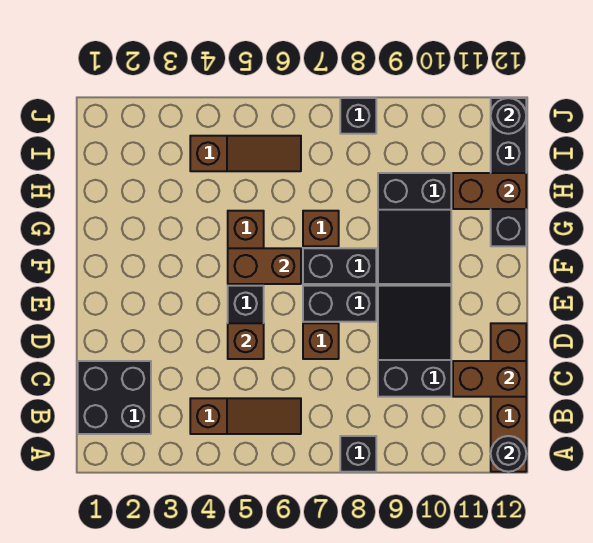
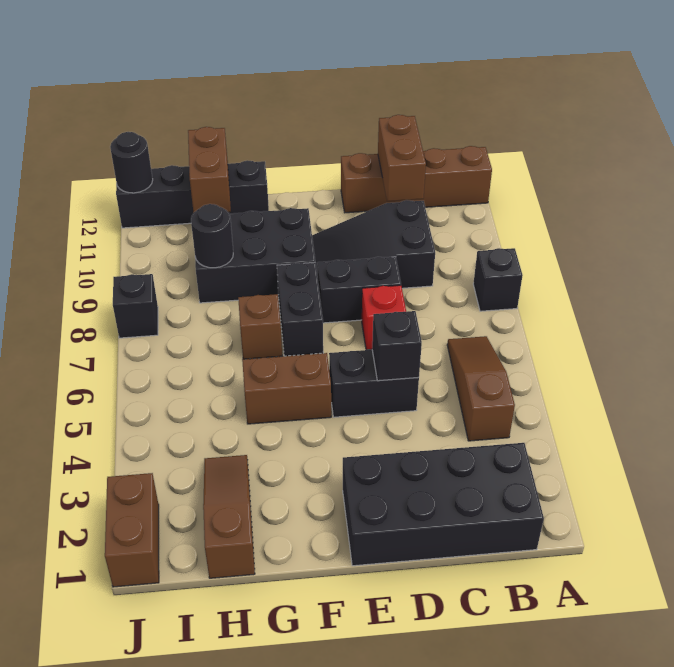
black round brick A12 level 2 -> black round brick H9 level 2
black brick B1:C2 level 1 -> black brick B1:E2 level 1
brown brick D5 level 2 -> black brick D5 level 2
brown brick D7 level 1 -> red brick D7 level 1
black brick E7:E8 level 1 -> black brick D8:E8 level 1
brown brick F5:F6 level 2 -> brown brick J1:J2 level 1
black slope F9:H10 level 1 top H -> black brick F9:H10 level 1
brown slope I4:I6 level 1 top 4 -> brown slope H1:H3 level 1 top 1

